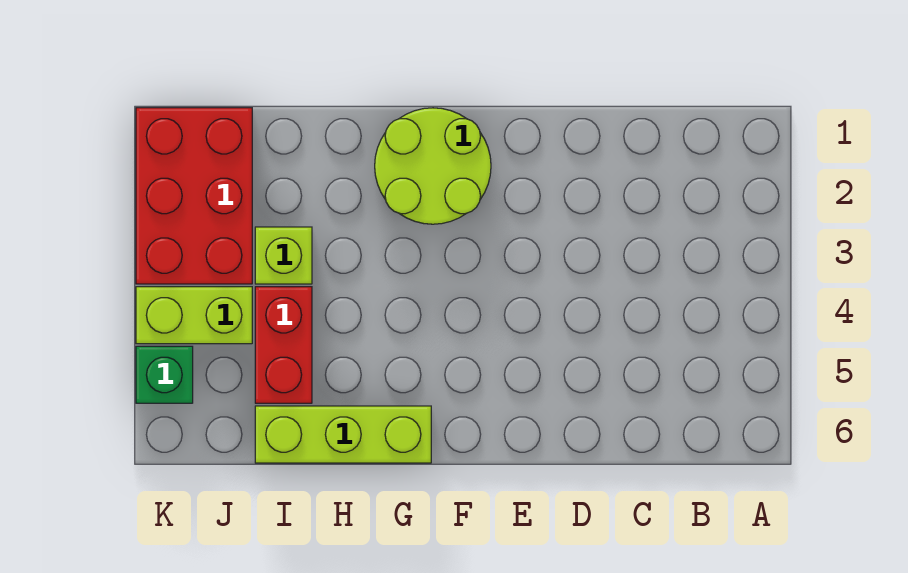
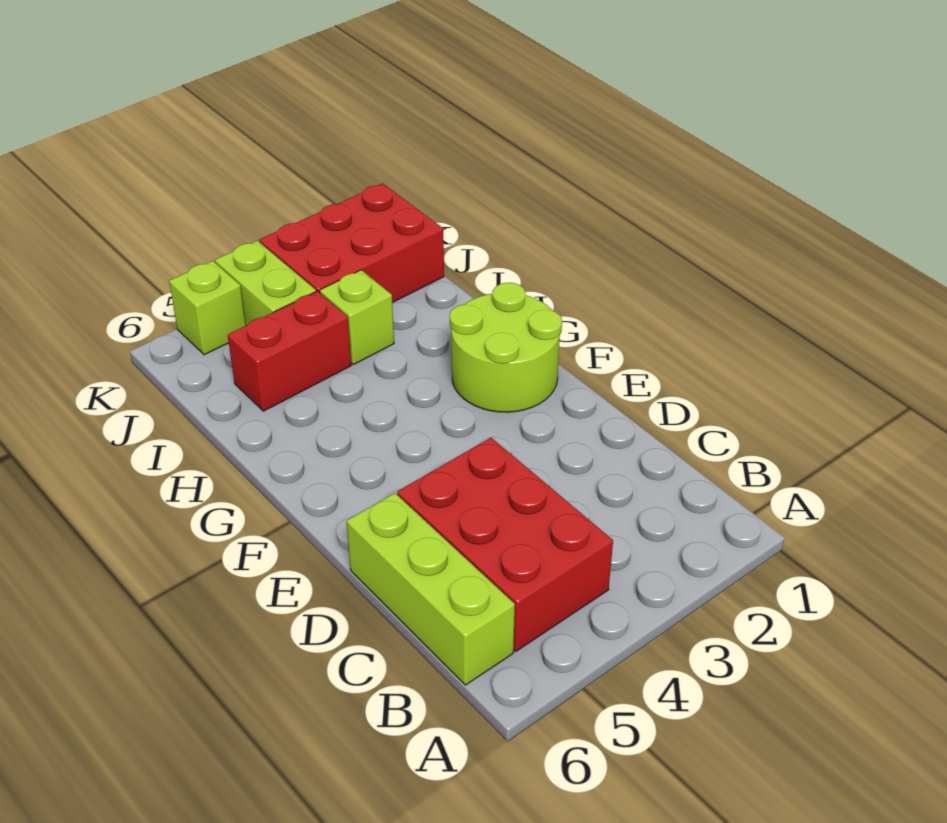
none -> red brick B4:D5 level 1
lime brick G6:I6 level 1 -> lime brick B6:D6 level 1
green brick K5 level 1 -> lime brick K5 level 1

